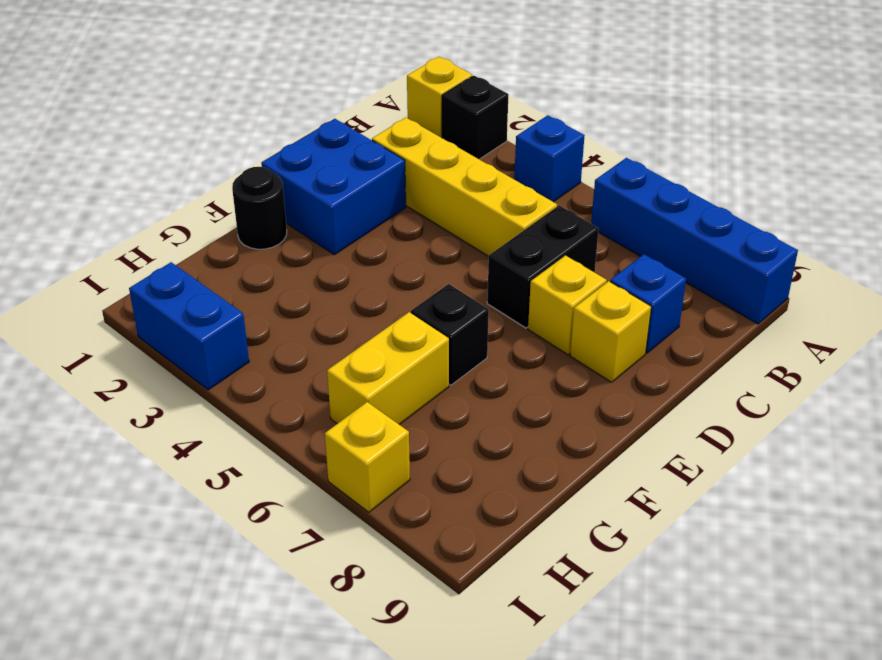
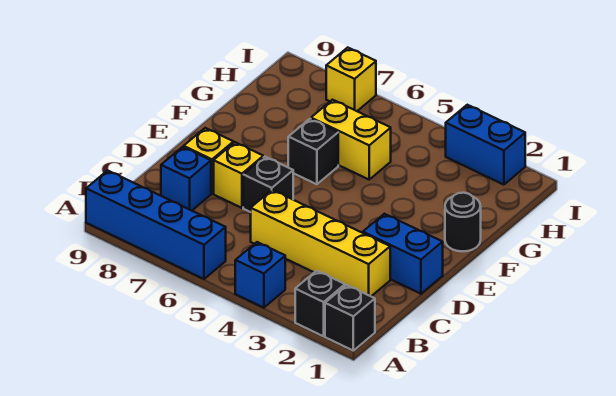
yellow brick A1 level 1 -> black brick A1 level 1
black brick C6:D6 level 1 -> black brick D6 level 1
blue brick D1:E2 level 1 -> blue brick D1:D2 level 1
yellow brick G6:H6 level 1 -> yellow brick G5:G6 level 1

